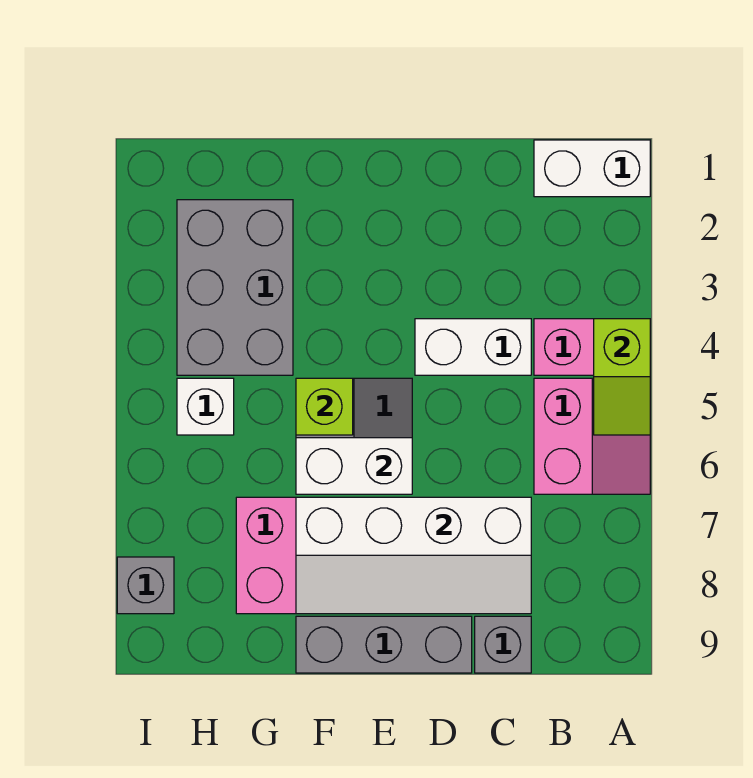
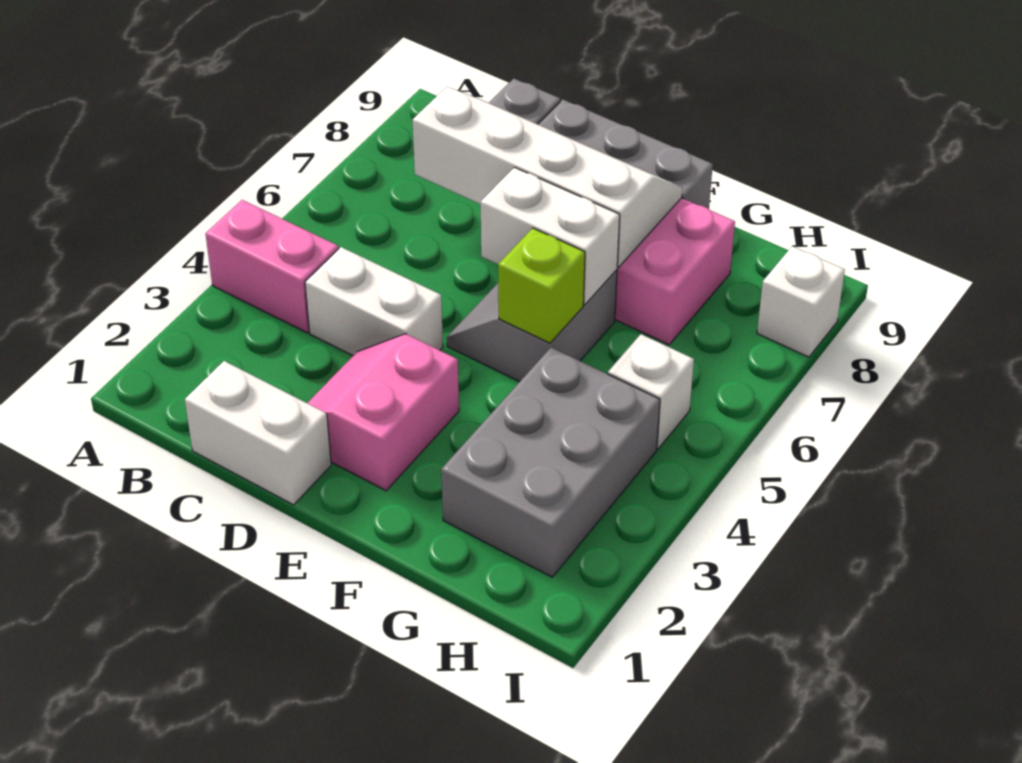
white brick A1:B1 level 1 -> white brick C1:D1 level 1
lime slope A4:A5 level 2 top 4 -> none
pink slope A5:B6 level 1 top B -> pink slope D2:E3 level 1 top E
grey brick I8 level 1 -> white brick I8 level 1

